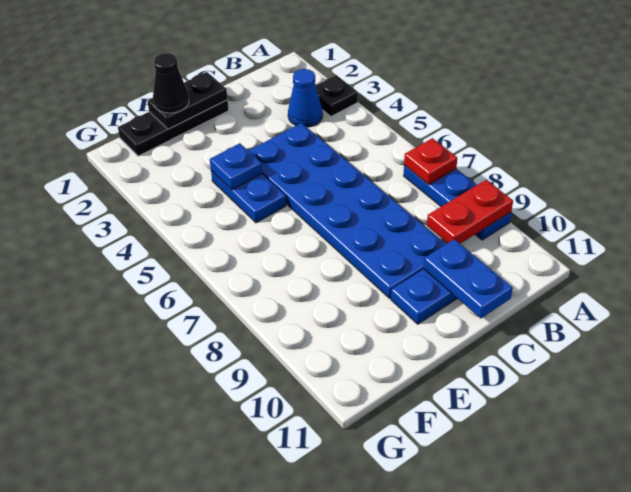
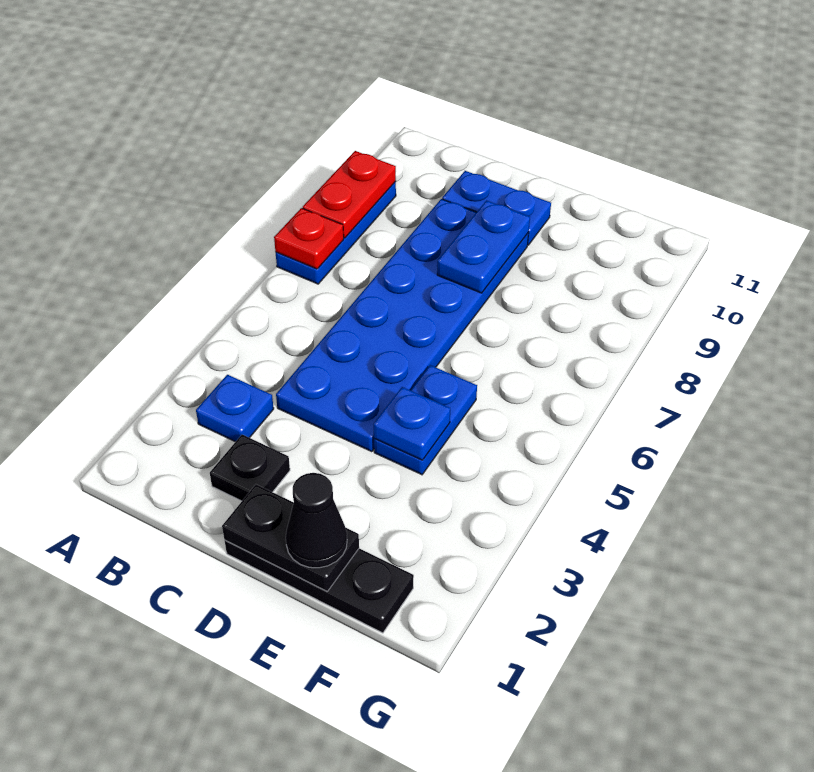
black plate A3 level 1 -> black plate C2 level 1
red plate A9:B9 level 2 -> red plate A8:A9 level 2
blue cone B3 level 1 -> blue plate B3 level 1
blue plate C10:C11 level 2 -> blue plate D8:D9 level 2

